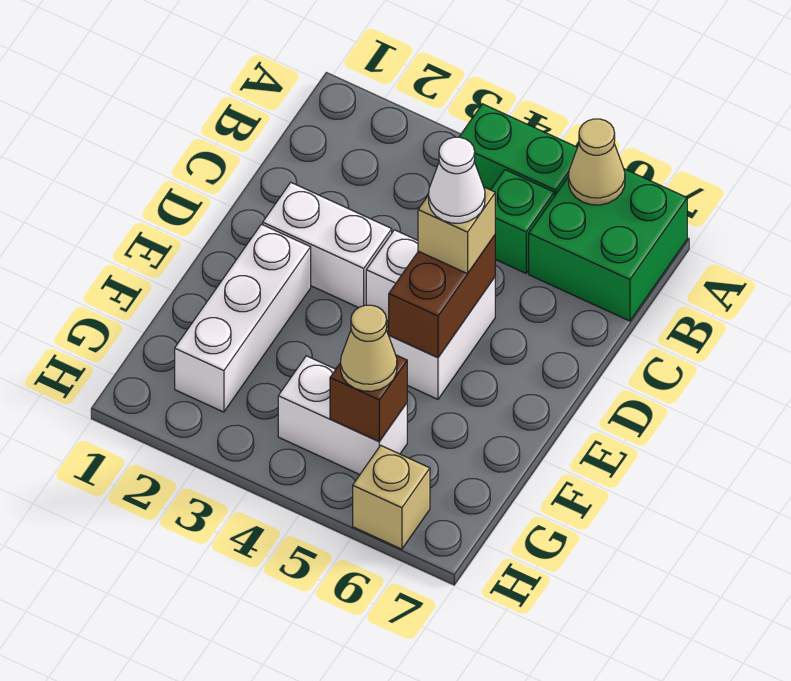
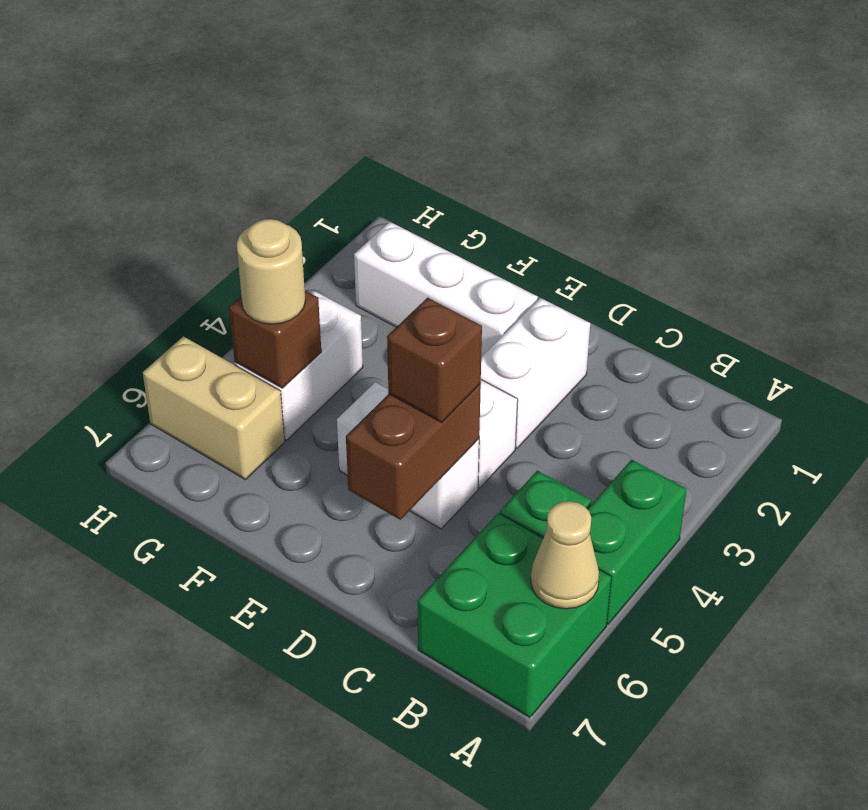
brown brick D5:E5 level 2 -> brown brick D5:D6 level 2
tan brick D5 level 3 -> brown brick D5 level 3
white cone D5 level 4 -> none
tan cone G5 level 3 -> tan round brick G5 level 3
tan brick H6 level 1 -> tan brick G6:H6 level 1

